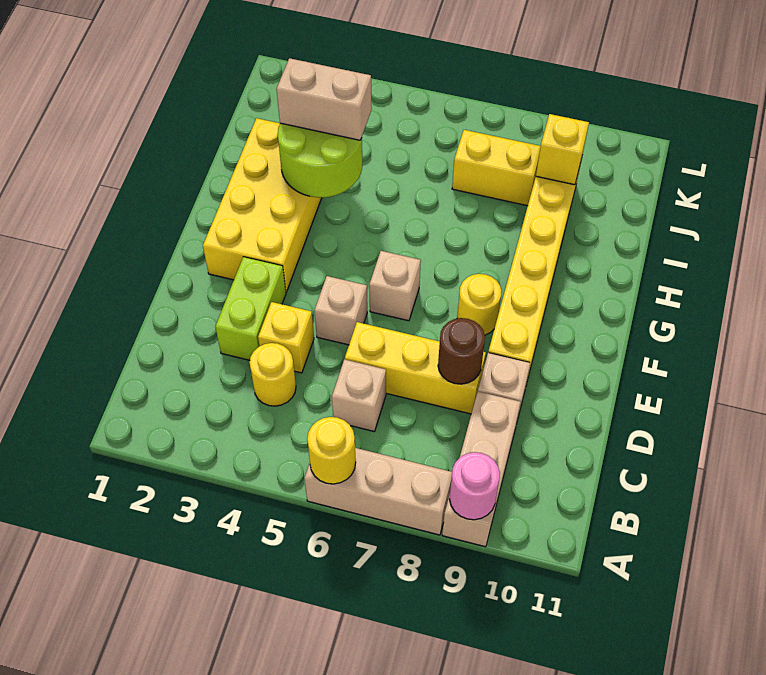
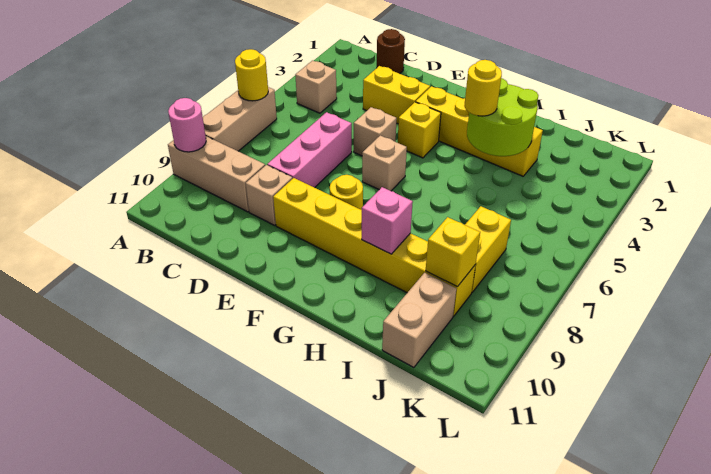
yellow round brick C4 level 1 -> yellow round brick H4 level 3
tan brick C6 level 1 -> tan brick B4 level 1
lime brick D3:E3 level 1 -> yellow brick D3:E3 level 1
yellow brick D4 level 1 -> yellow brick F4 level 1
yellow brick D6:D8 level 1 -> pink brick D6:D8 level 1
brown round brick D8 level 2 -> brown round brick C1 level 1
yellow brick F2:I3 level 1 -> yellow brick F3:I3 level 1
none -> pink brick H9 level 2
tan brick I3:I4 level 3 -> tan brick J10:J11 level 1

